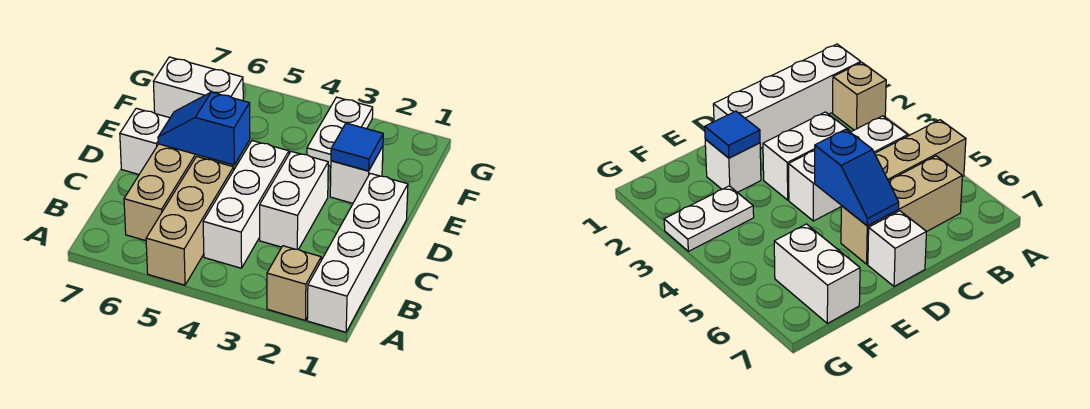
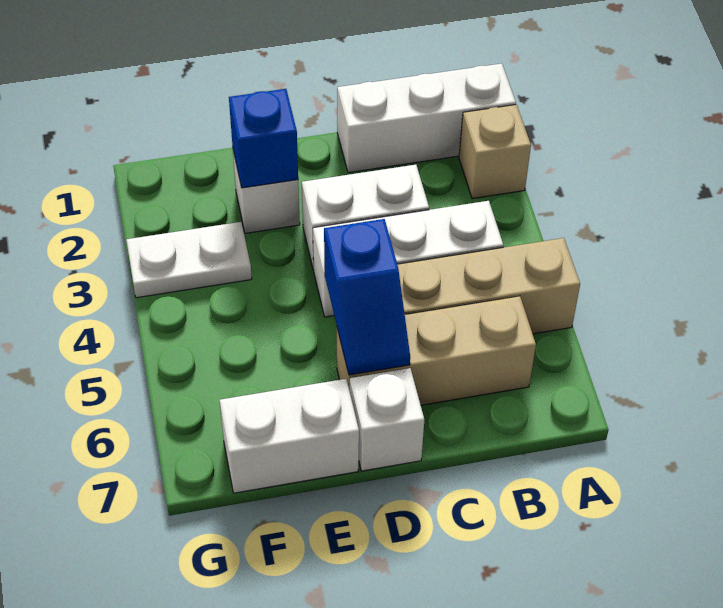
white brick A1:D1 level 1 -> white brick A1:C1 level 1
blue tile E2 level 2 -> blue brick E2 level 2
white brick F6:F7 level 1 -> white brick E7:F7 level 1

